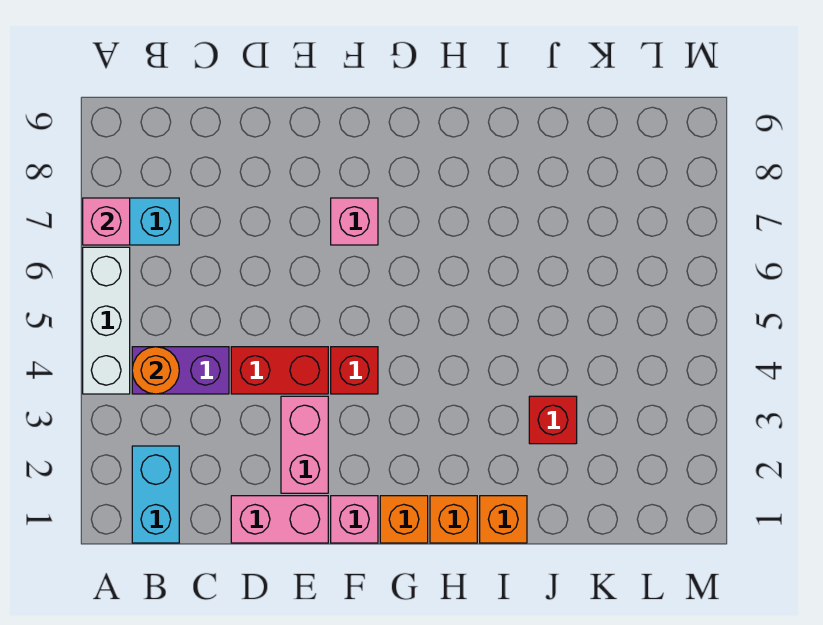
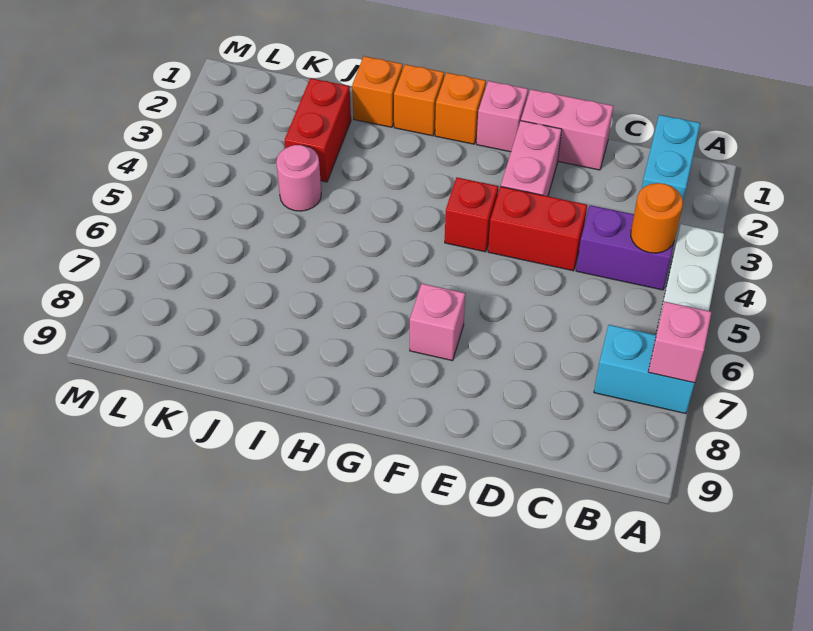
red brick J3 level 1 -> red brick J2:J3 level 1
none -> pink round brick J4 level 1

